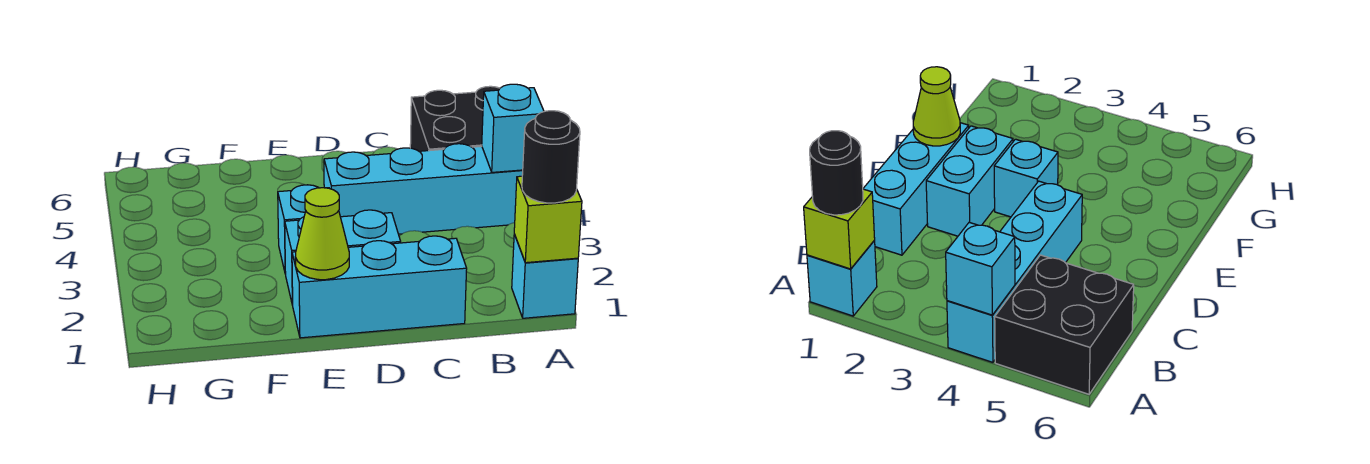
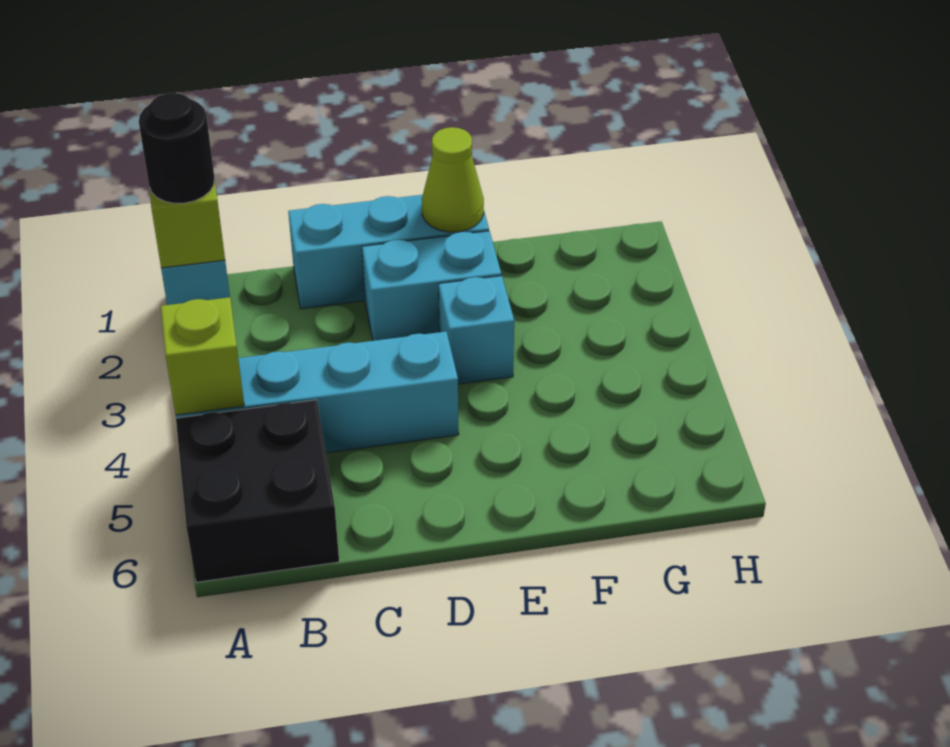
cyan brick A4 level 2 -> lime brick A4 level 2

